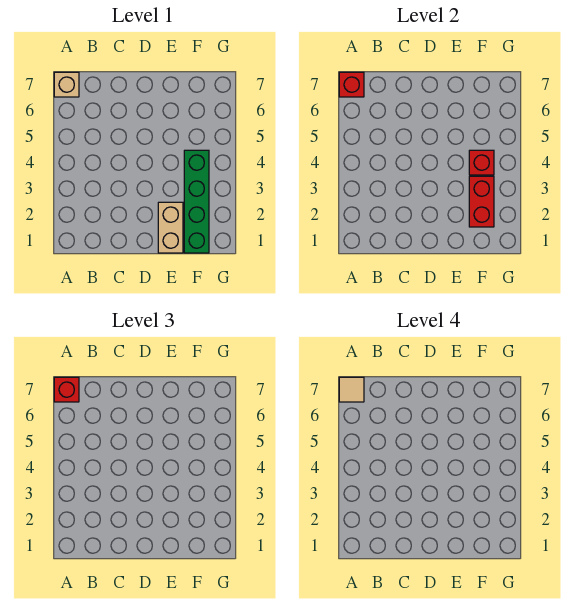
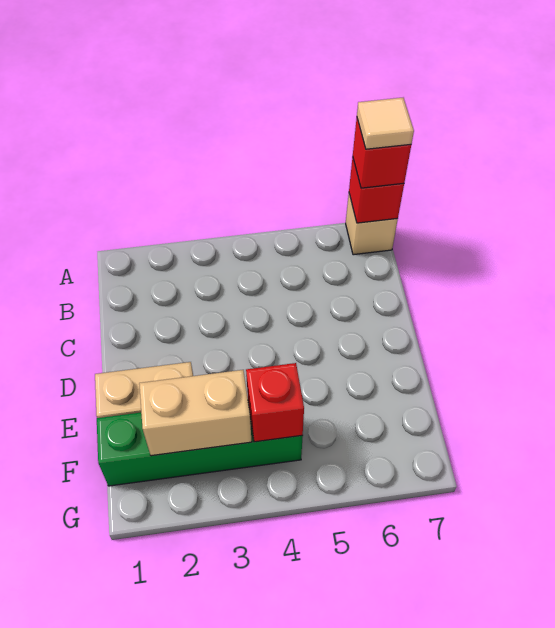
red brick F2:F3 level 2 -> tan brick F2:F3 level 2

